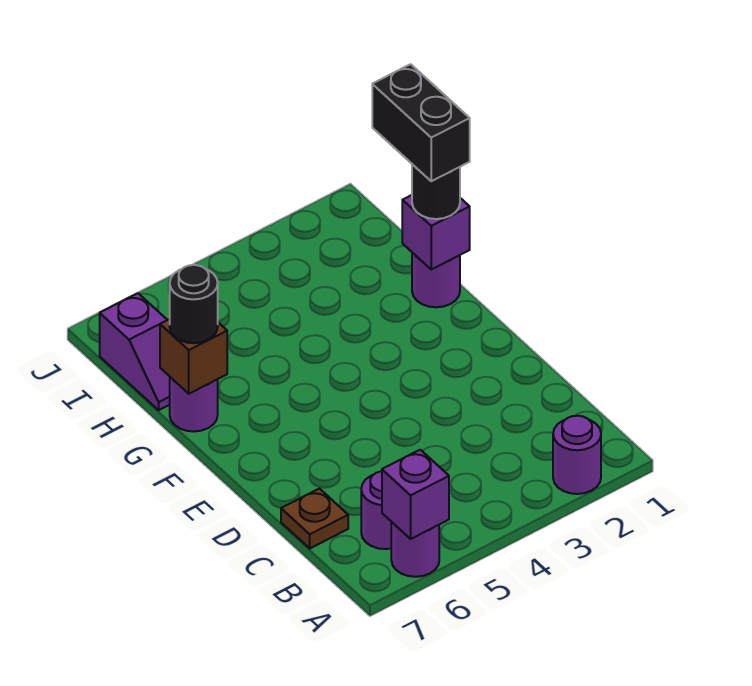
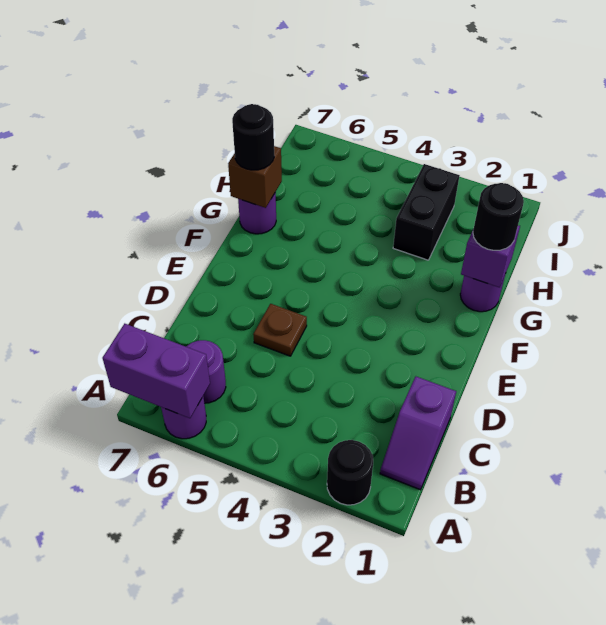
purple round brick A2 level 1 -> black round brick A2 level 1
purple brick A6 level 2 -> purple brick A6:A7 level 2
brown plate C7 level 1 -> brown plate D5 level 1
black brick G1:H1 level 4 -> black brick H3:I3 level 1
purple slope H7:I7 level 1 top I -> purple slope B1:C1 level 1 top C

